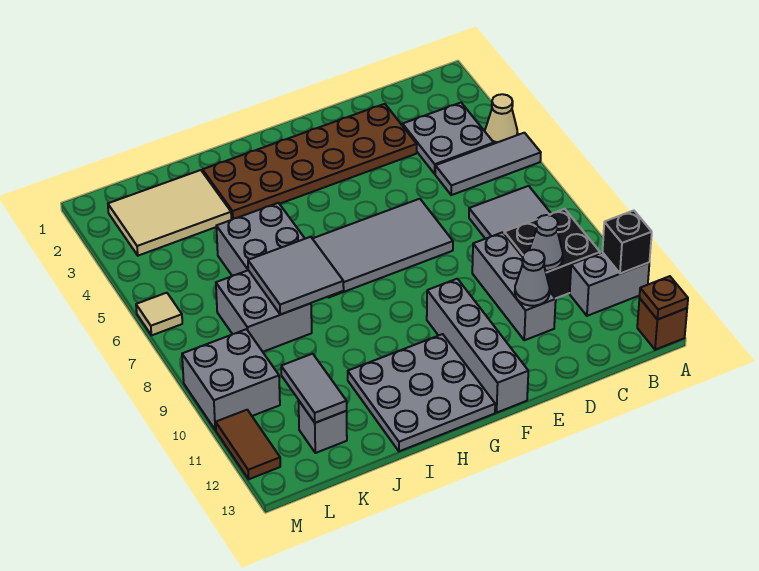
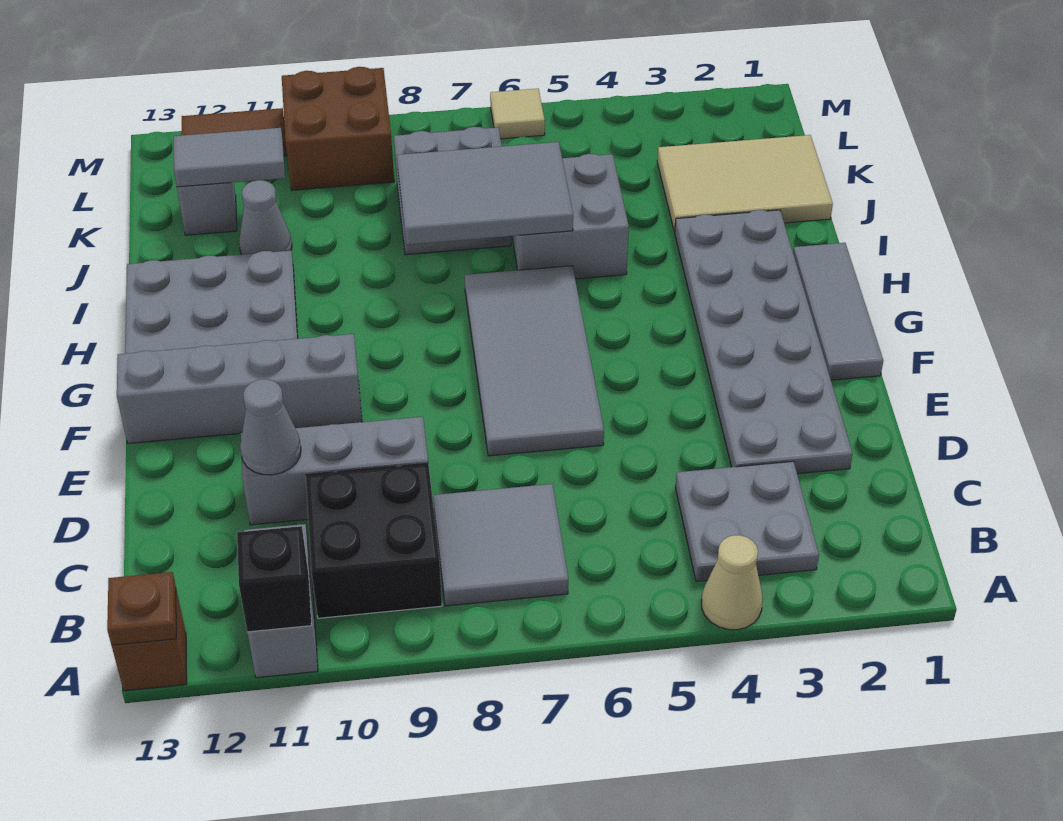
grey tile A5:C5 level 1 -> grey tile F1:H1 level 1
grey cone C10 level 2 -> grey cone J11 level 1
brown plate D2:I3 level 1 -> grey plate D2:I3 level 1
grey tile I7:J8 level 2 -> grey tile I6:J8 level 2
tan tile J2:L3 level 1 -> tan tile J1:K3 level 1
grey brick L9:M10 level 1 -> brown brick L9:M10 level 1

